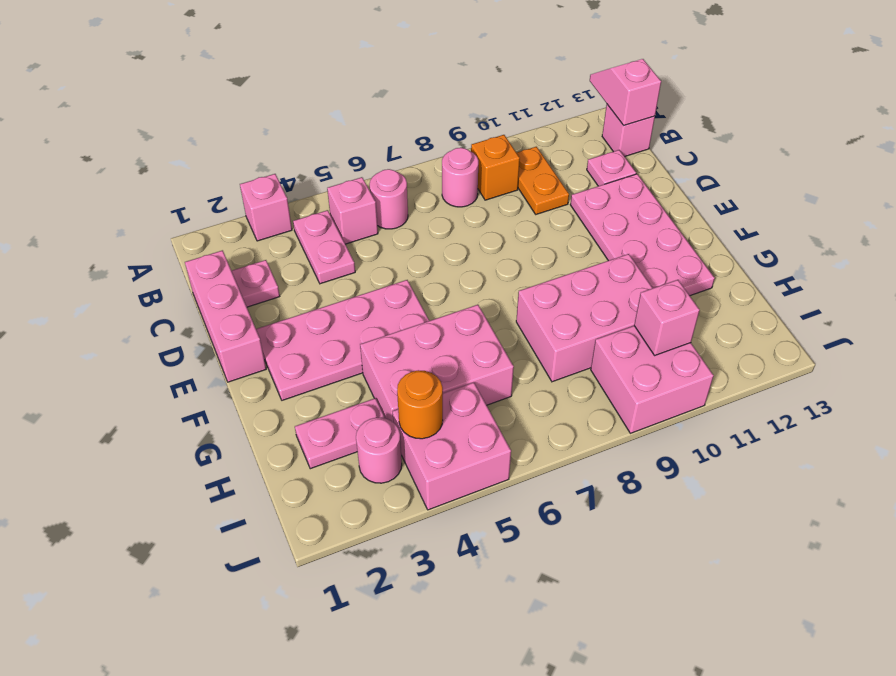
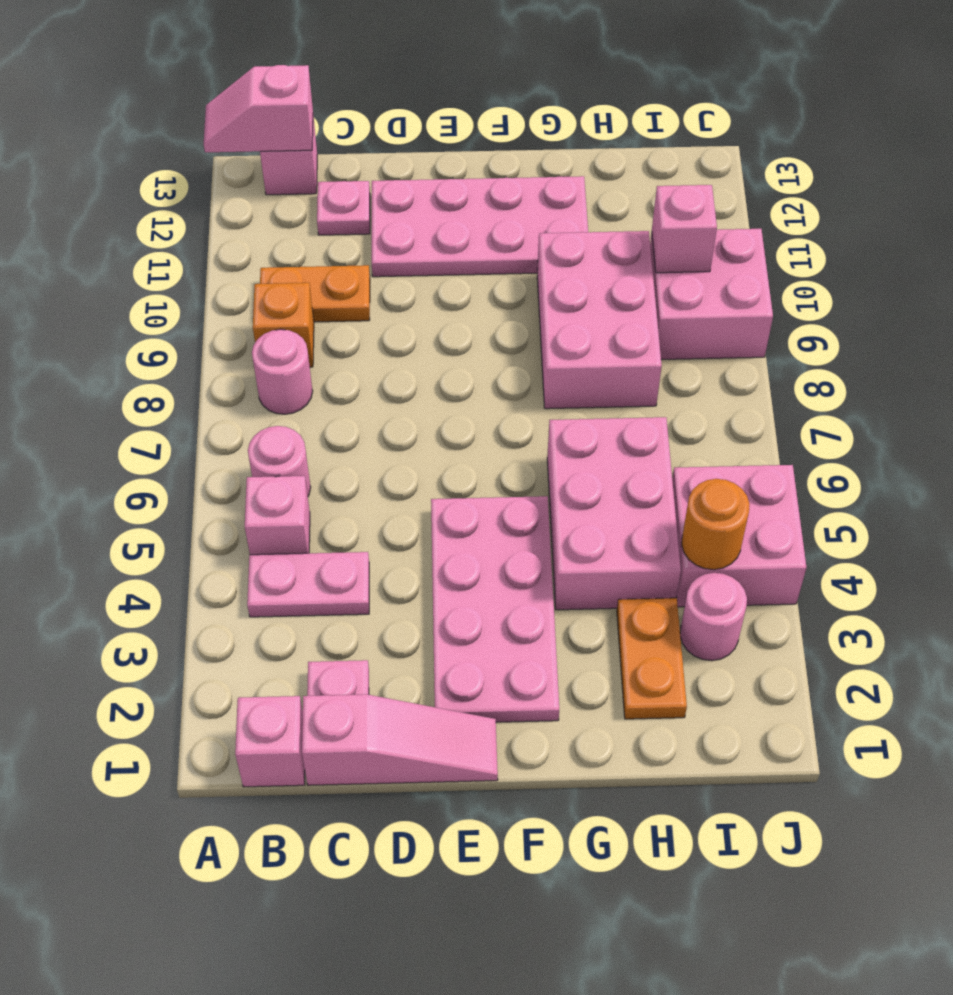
pink brick A3 level 1 -> pink brick B1 level 1
pink brick C1:E1 level 1 -> pink slope C1:E1 level 1 top C
pink plate H2:H3 level 1 -> orange plate H2:H3 level 1

